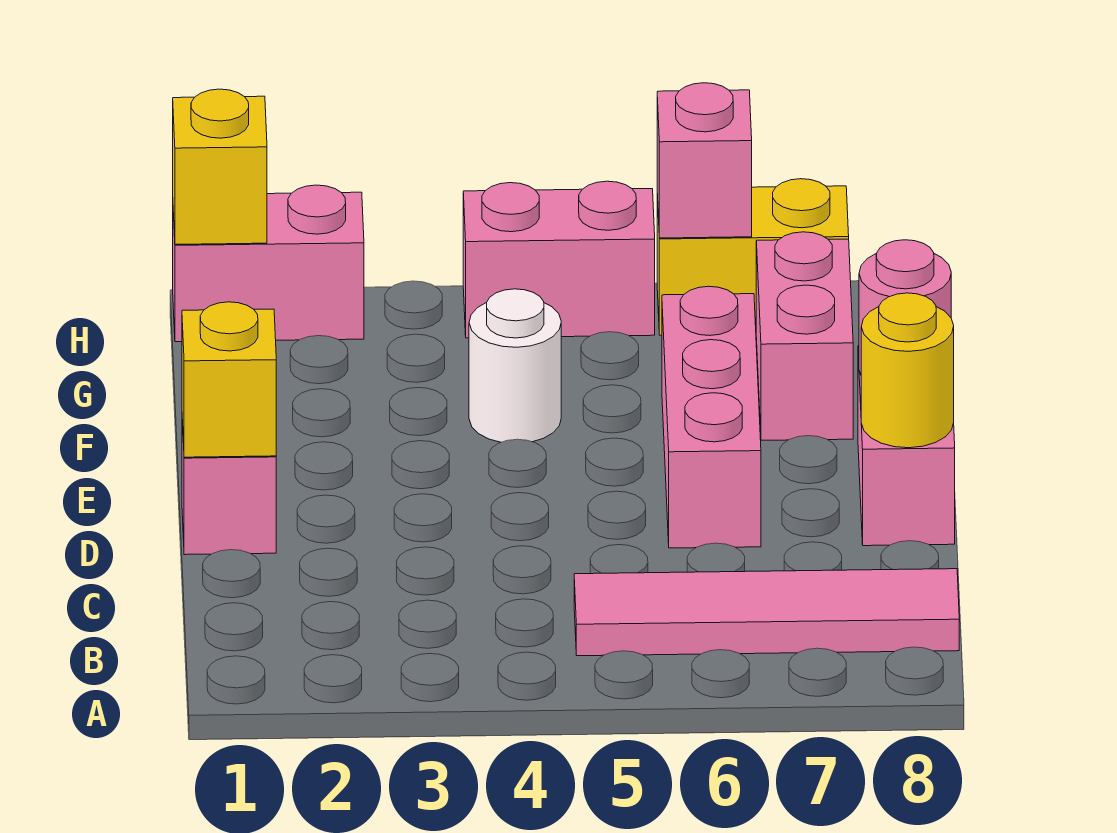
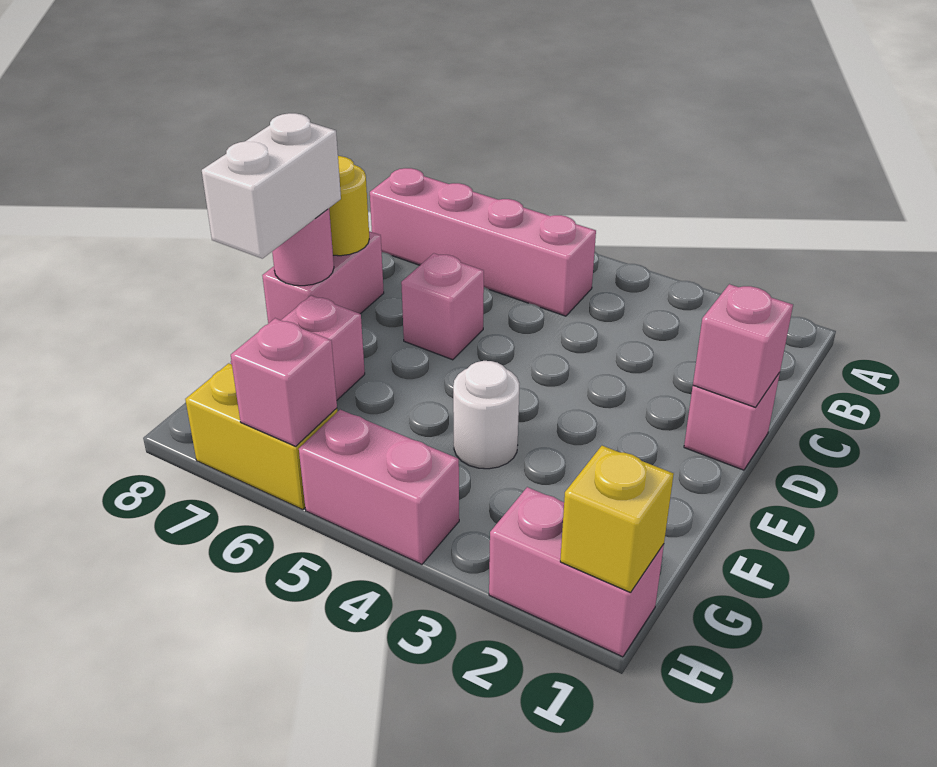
pink tile B5:B8 level 1 -> pink brick B5:B8 level 1
yellow brick D1 level 2 -> pink brick D1 level 2
pink brick D6:F6 level 1 -> pink brick D6 level 1
none -> white brick E8:F8 level 3

